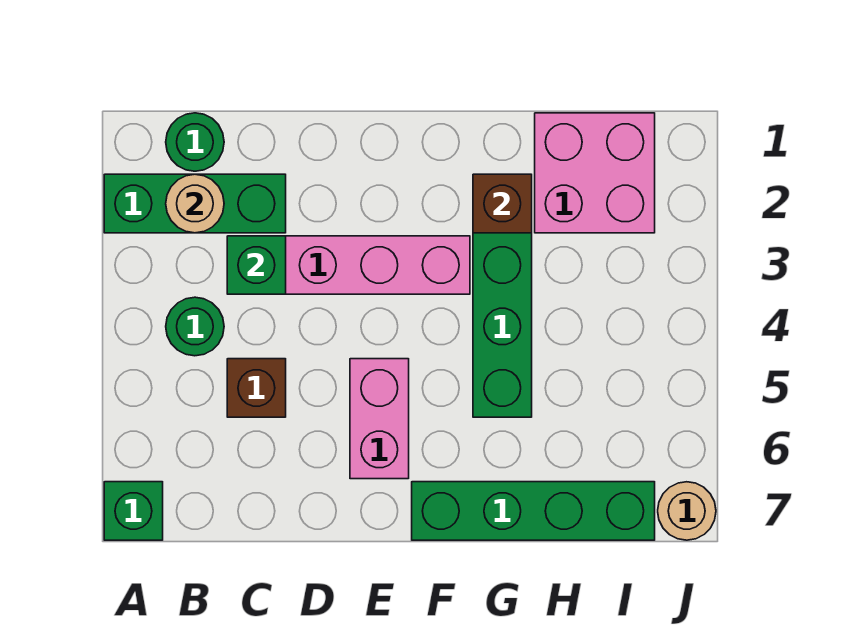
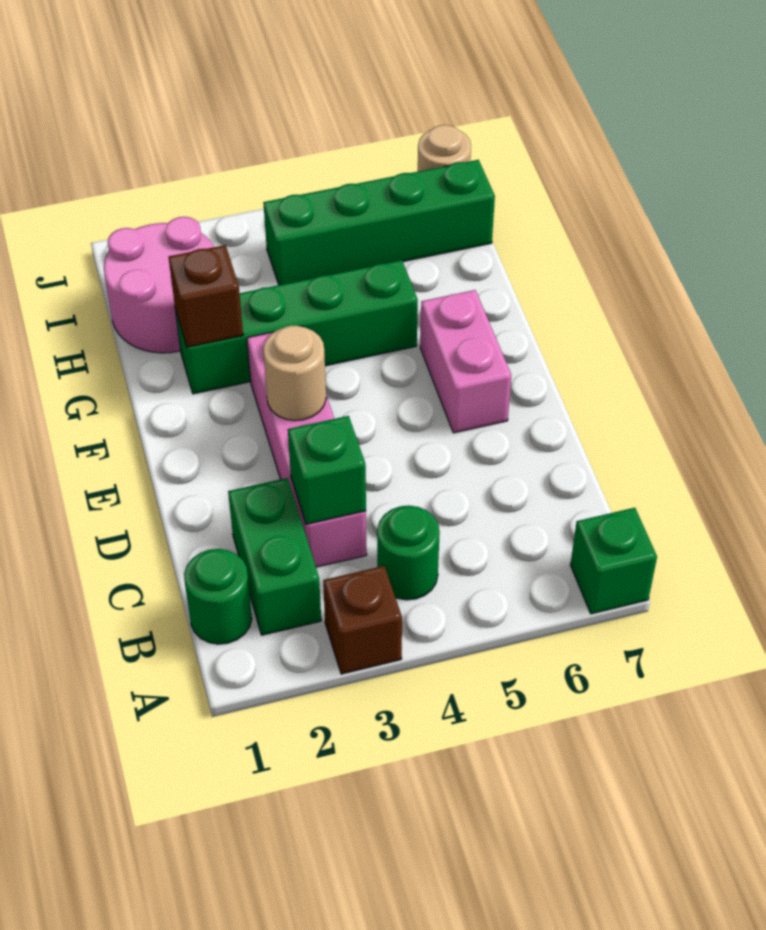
green brick A2:C2 level 1 -> green brick B2:C2 level 1
tan round brick B2 level 2 -> tan round brick E3 level 2
brown brick C5 level 1 -> brown brick A3 level 1
pink brick E5:E6 level 1 -> pink brick E6:F6 level 1
green brick F7:I7 level 1 -> green brick I4:I7 level 1
pink brick H1:I2 level 1 -> pink round brick H1:I2 level 1

